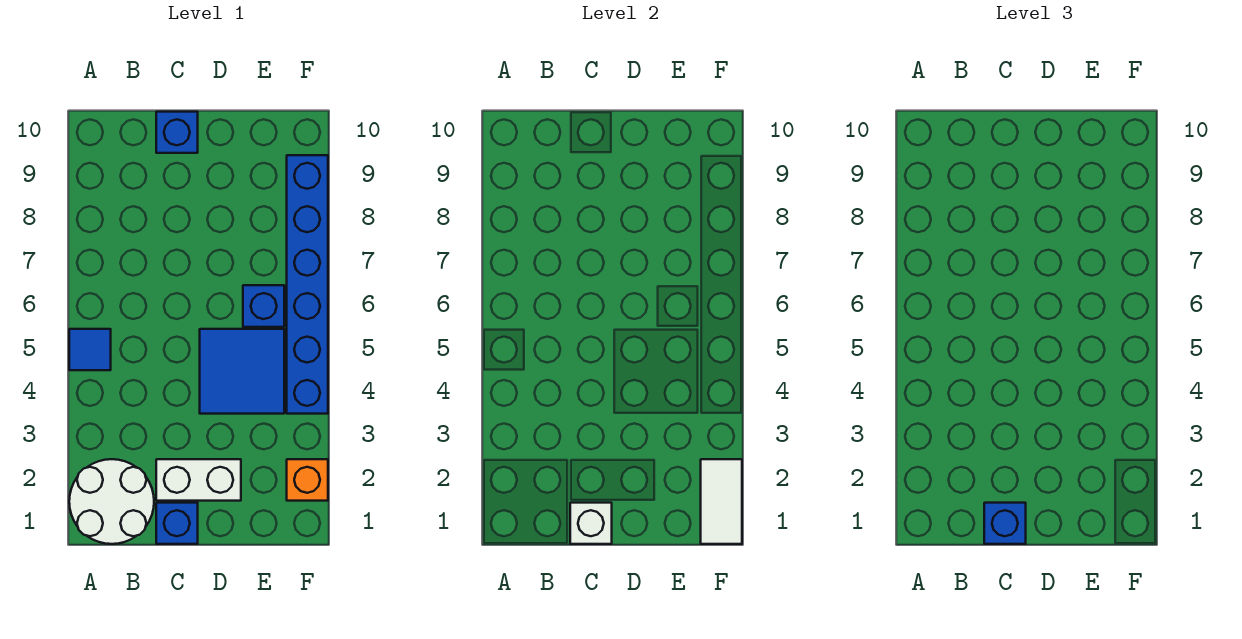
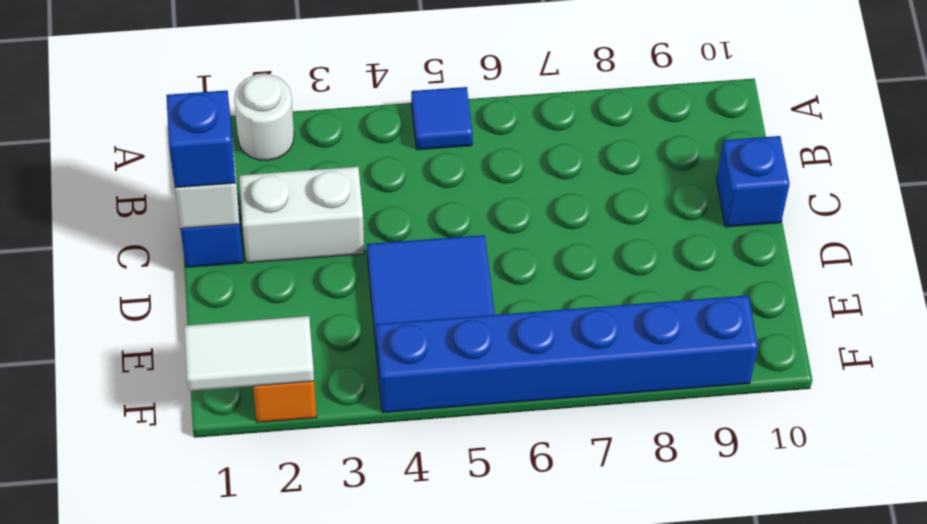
white round brick A1:B2 level 1 -> white round brick A2 level 1
white brick C2:D2 level 1 -> white brick C2:C3 level 1
blue brick E6 level 1 -> none

